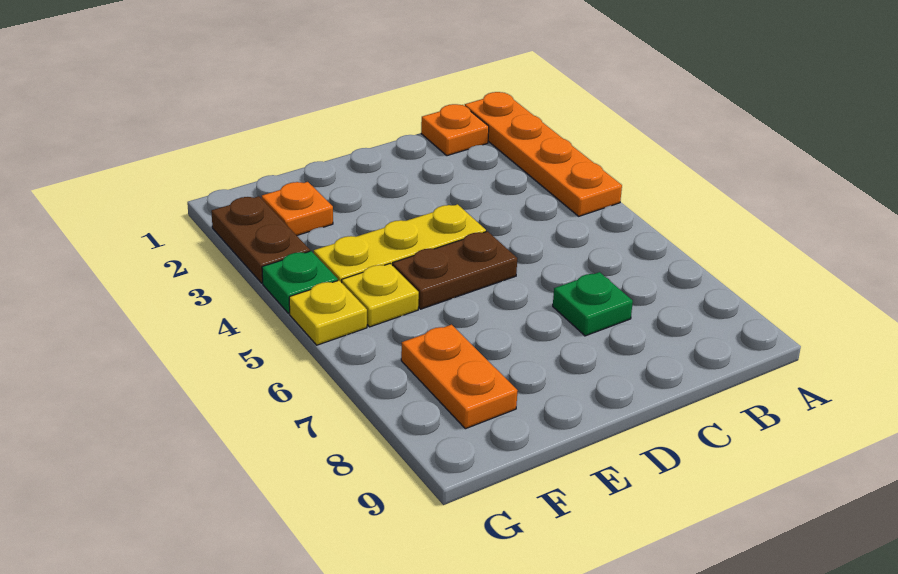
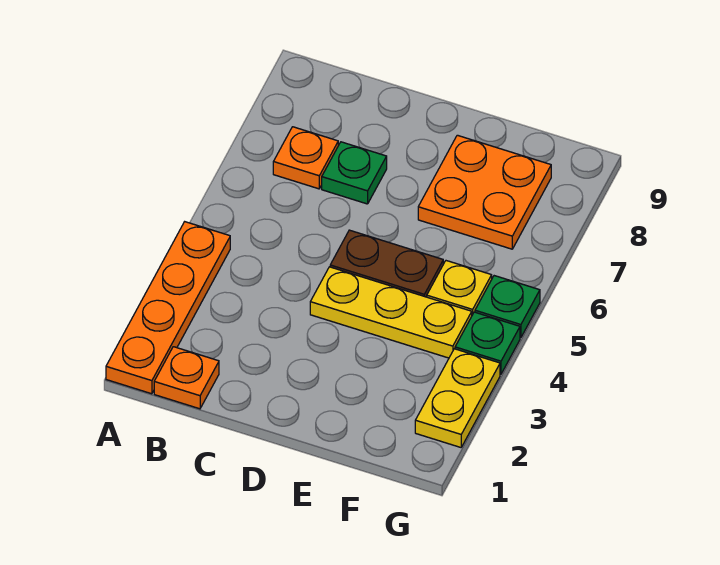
orange plate F2 level 1 -> orange plate B7 level 1
orange plate F7:F8 level 1 -> orange plate E7:F8 level 1
brown plate G2:G3 level 1 -> yellow plate G2:G3 level 1
yellow plate G5 level 1 -> green plate G5 level 1

